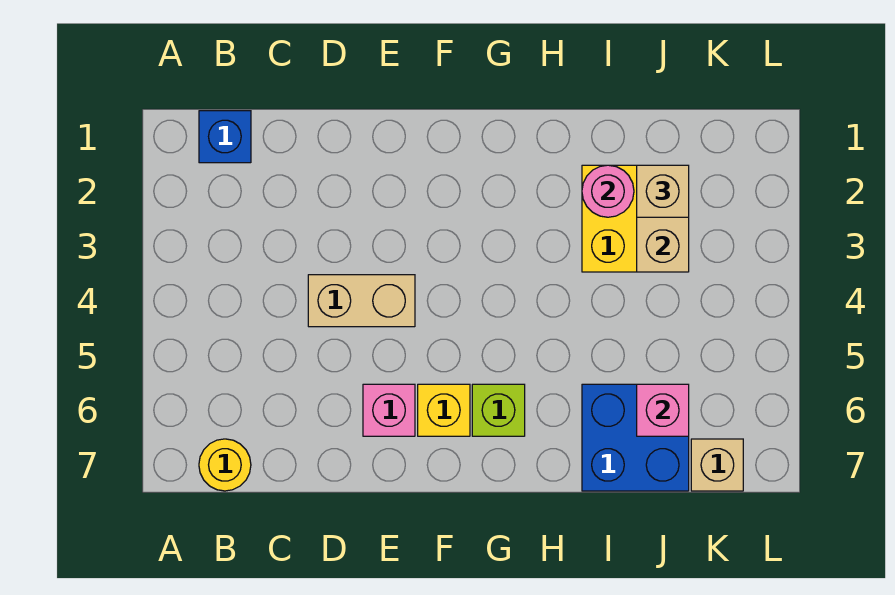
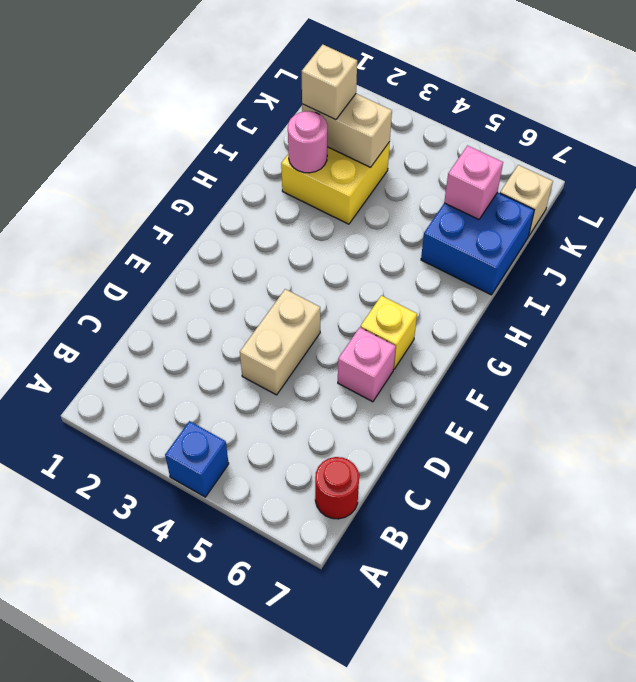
blue brick B1 level 1 -> blue brick A4 level 1
yellow round brick B7 level 1 -> red round brick B7 level 1
lime brick G6 level 1 -> none

